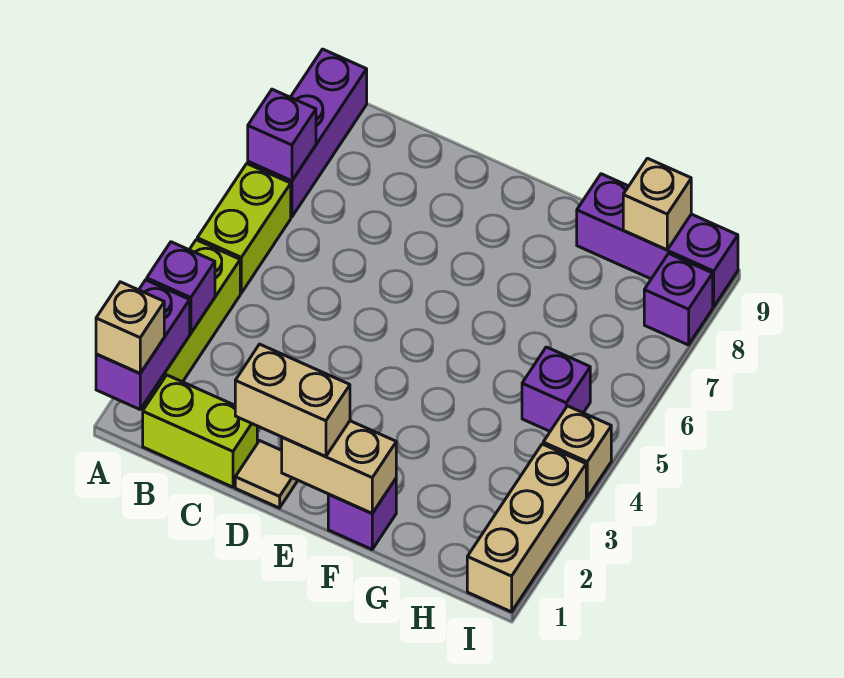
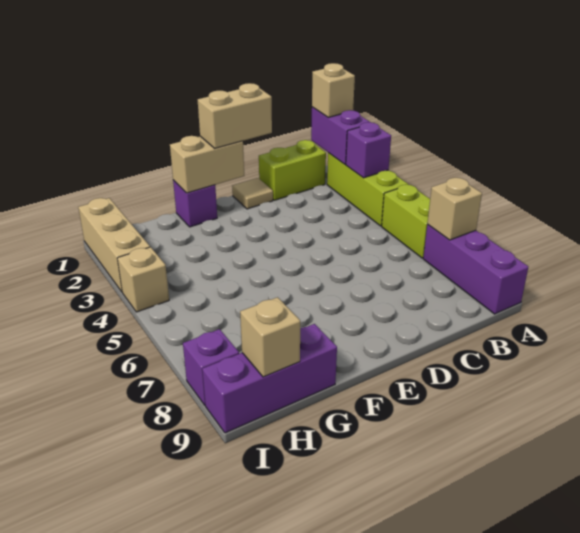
purple brick A7 level 2 -> tan brick A7 level 2
purple brick H5 level 1 -> none

